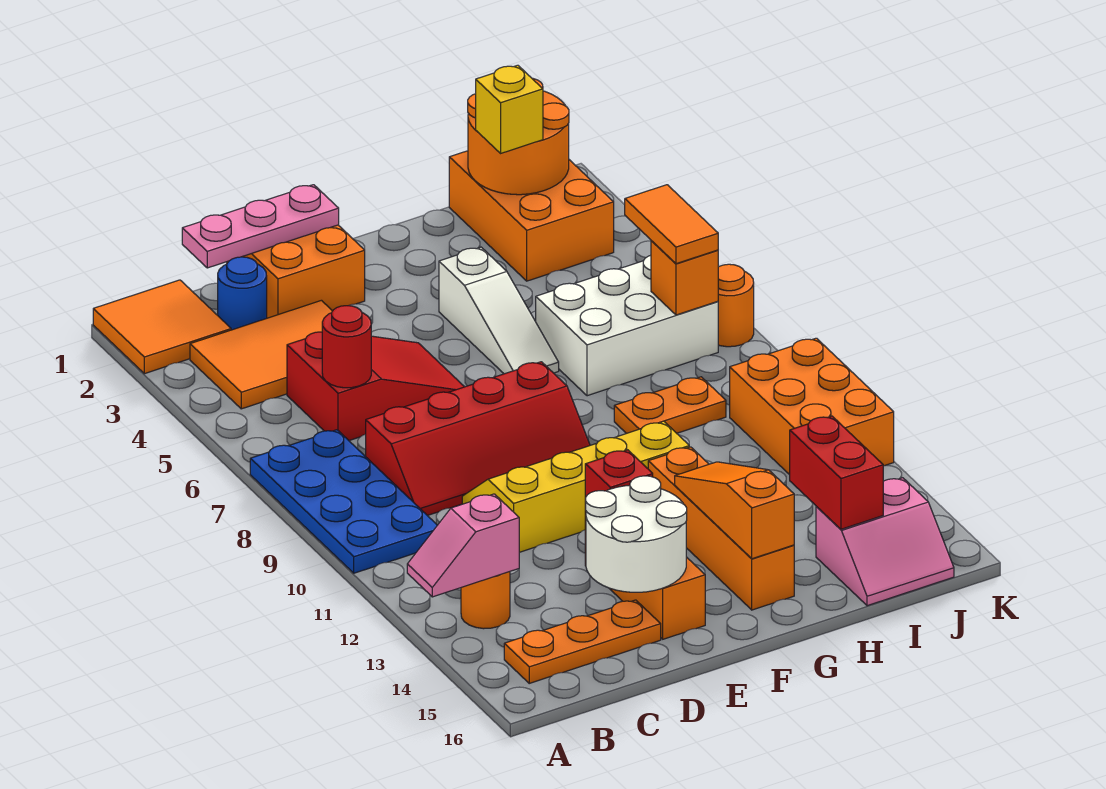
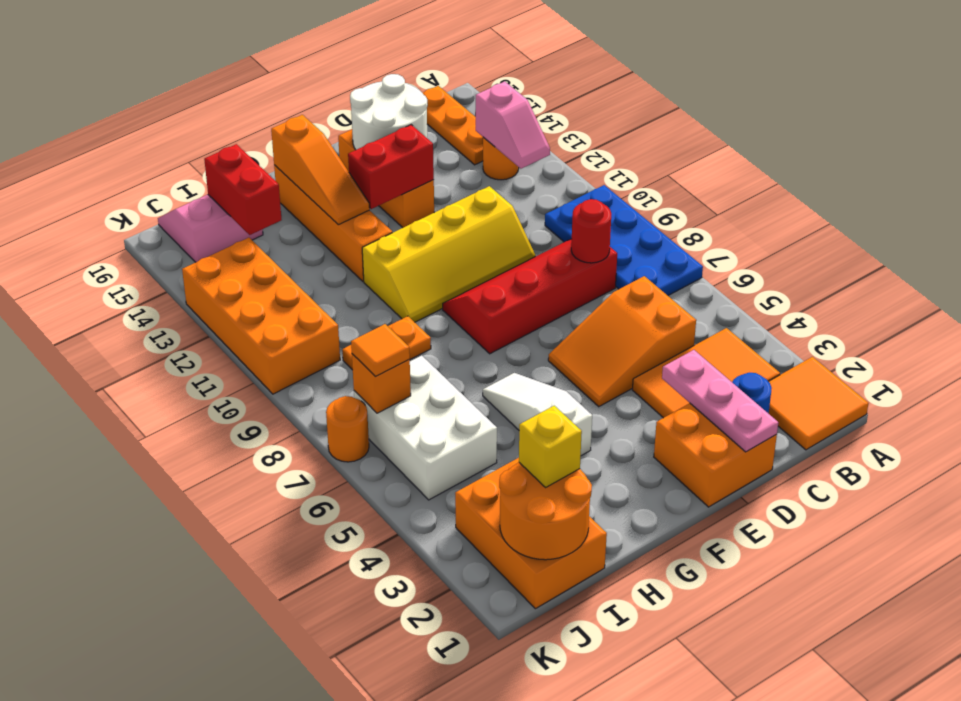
pink slope A13:B13 level 2 top B -> pink slope B12:B13 level 2 top 13
orange plate B15:D15 level 1 -> orange plate B14:B16 level 1
pink plate C1:E1 level 2 -> pink plate D1:D3 level 2
red slope C5:E6 level 1 top C -> orange slope C5:E6 level 1 top C
red round brick C6 level 2 -> red round brick C8 level 2
red brick E13 level 2 -> red brick E13:F13 level 2
white brick H6:J7 level 1 -> white brick I5:J7 level 1
orange tile J6:J7 level 3 -> orange tile J7 level 3
orange brick J10:K12 level 1 -> orange brick J10:K13 level 1

